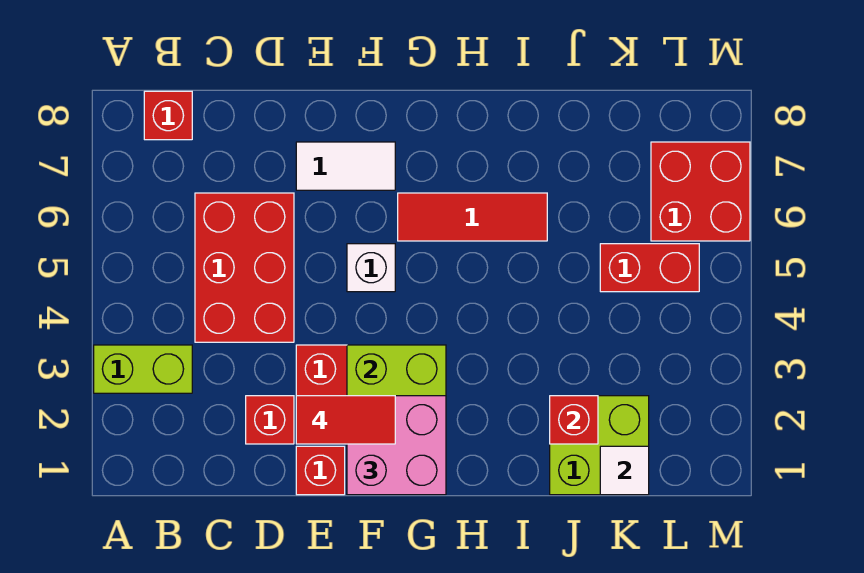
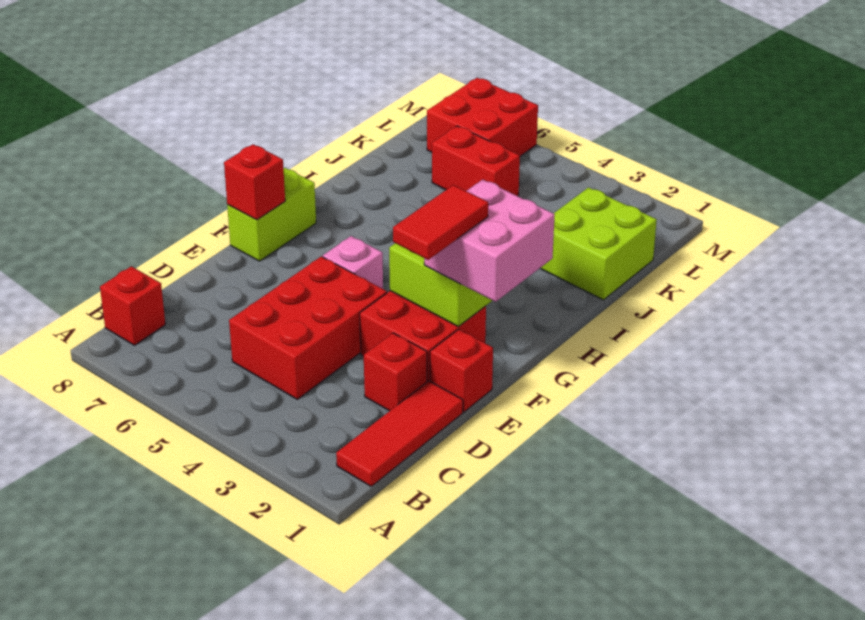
lime brick A3:B3 level 1 -> lime brick F8:G8 level 1
red brick C4:D6 level 1 -> red brick C4:E5 level 1
white tile E7:F7 level 1 -> none
white brick F5 level 1 -> pink brick F5 level 1
red tile G6:I6 level 1 -> red tile B1:D1 level 1
red brick J2 level 2 -> red brick F8 level 2
white tile K1 level 2 -> none
red brick K5:L5 level 1 -> red brick K5:K6 level 1

